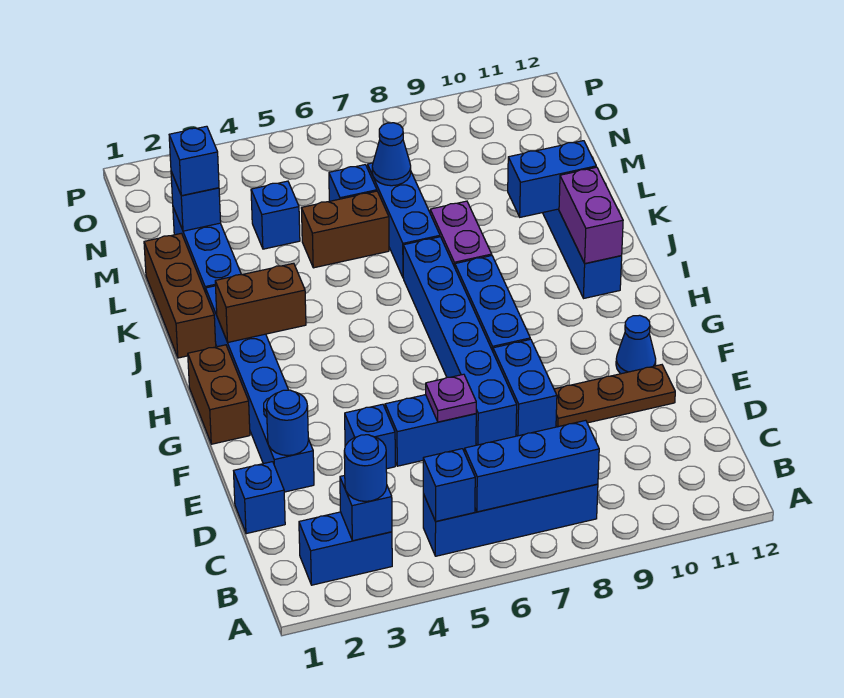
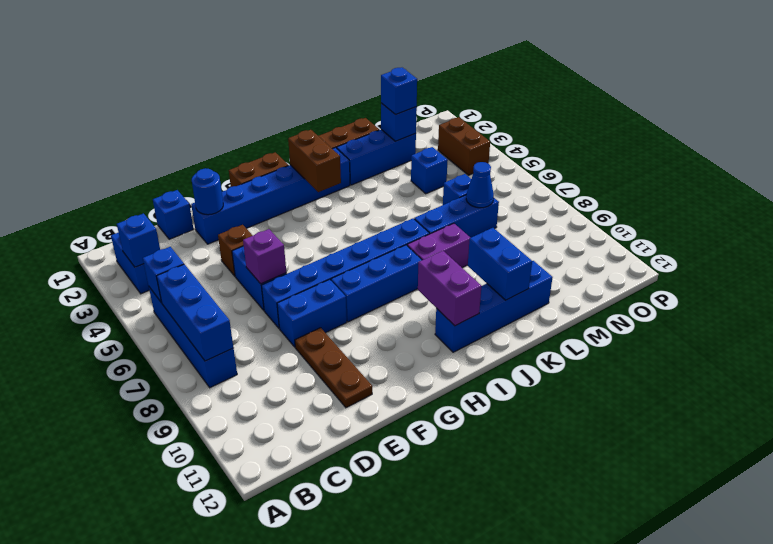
blue round brick B3 level 3 -> none
blue brick E4 level 1 -> brown brick E4 level 1
purple plate E6 level 2 -> purple brick E6 level 2
blue cone F11 level 1 -> none
purple brick I11:J11 level 2 -> purple brick I10:I11 level 2
brown brick L5:L6 level 1 -> brown brick O3:O4 level 1

